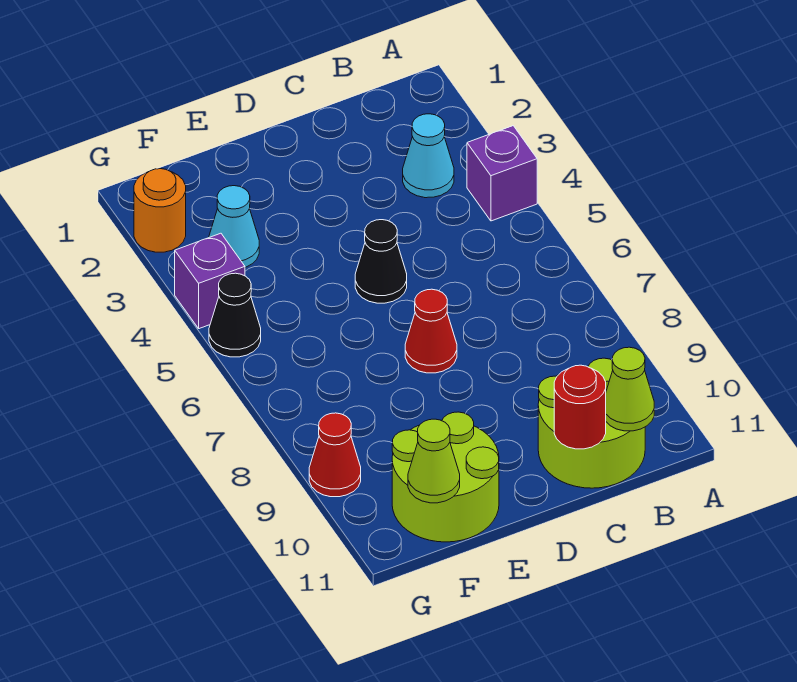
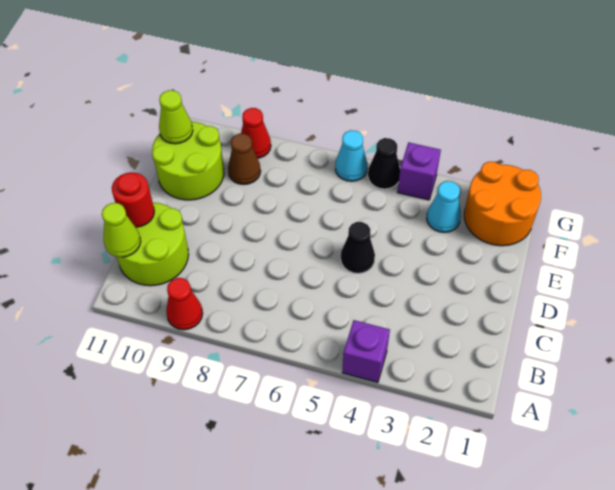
cyan cone B3 level 1 -> cyan cone G6 level 1
red cone D7 level 1 -> red cone A9 level 1
none -> brown cone F9 level 1
orange round brick G2 level 1 -> orange round brick F1:G2 level 1

